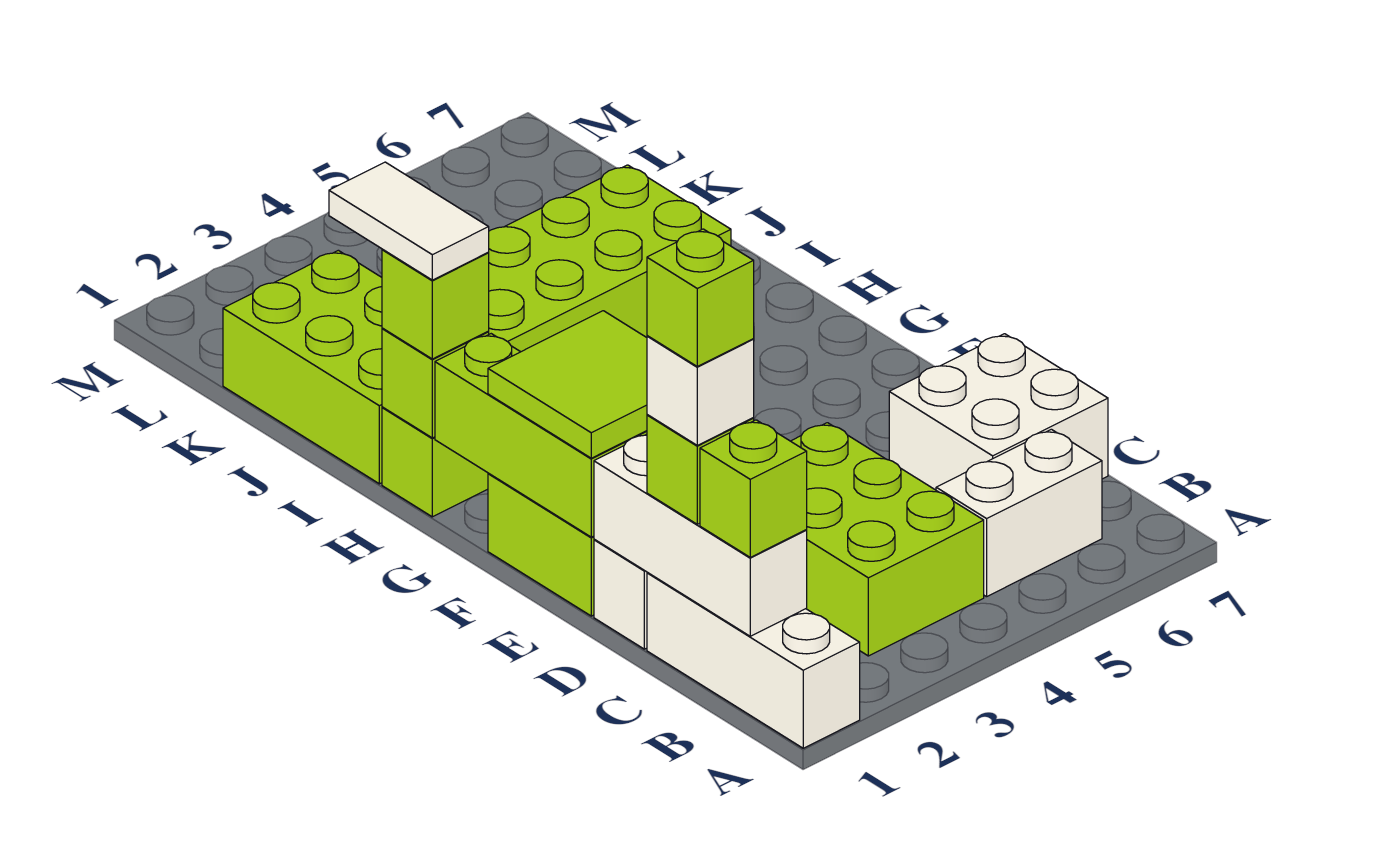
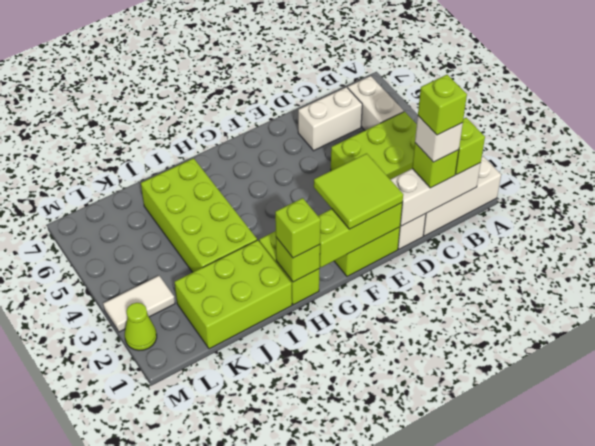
white brick C6:D7 level 1 -> white brick C6:D6 level 1
white tile H1:I1 level 4 -> white tile L3:M3 level 1
none -> lime cone M2 level 1

